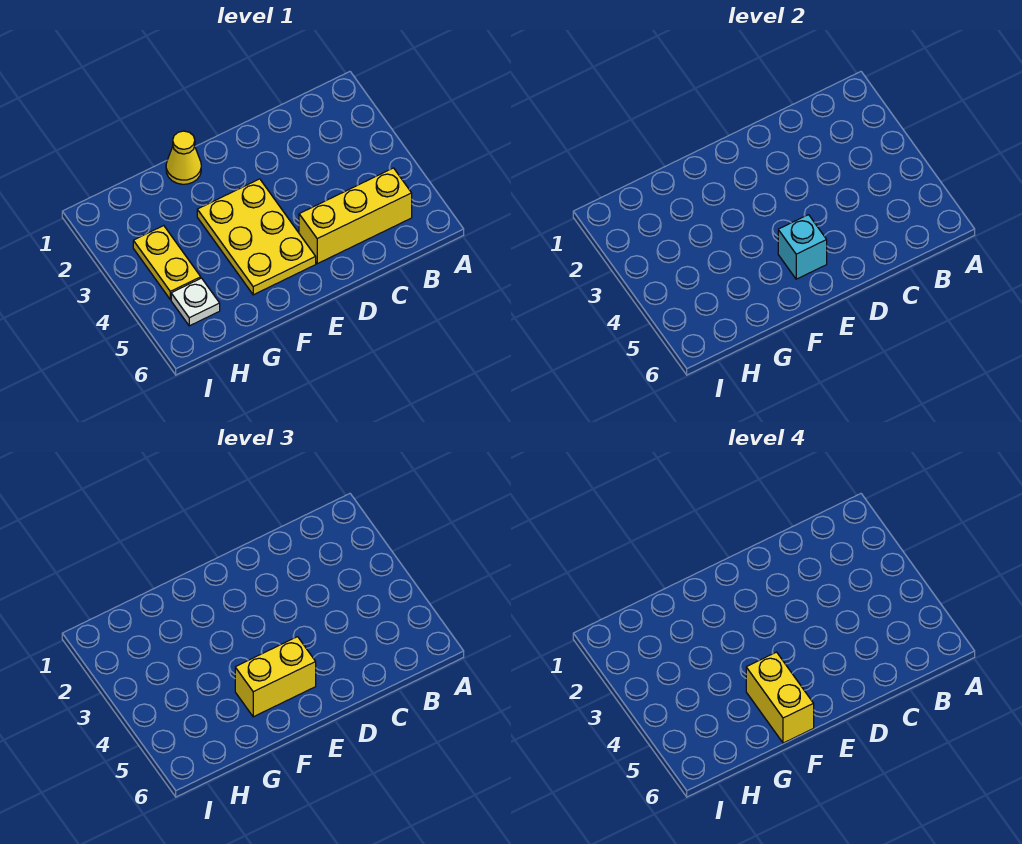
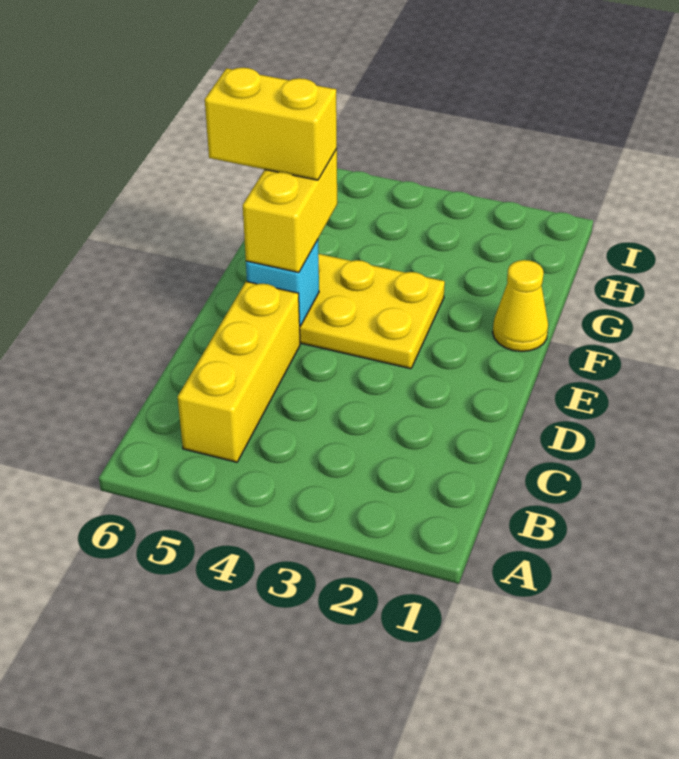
yellow plate H3:H4 level 1 -> none
white plate H5 level 1 -> none

